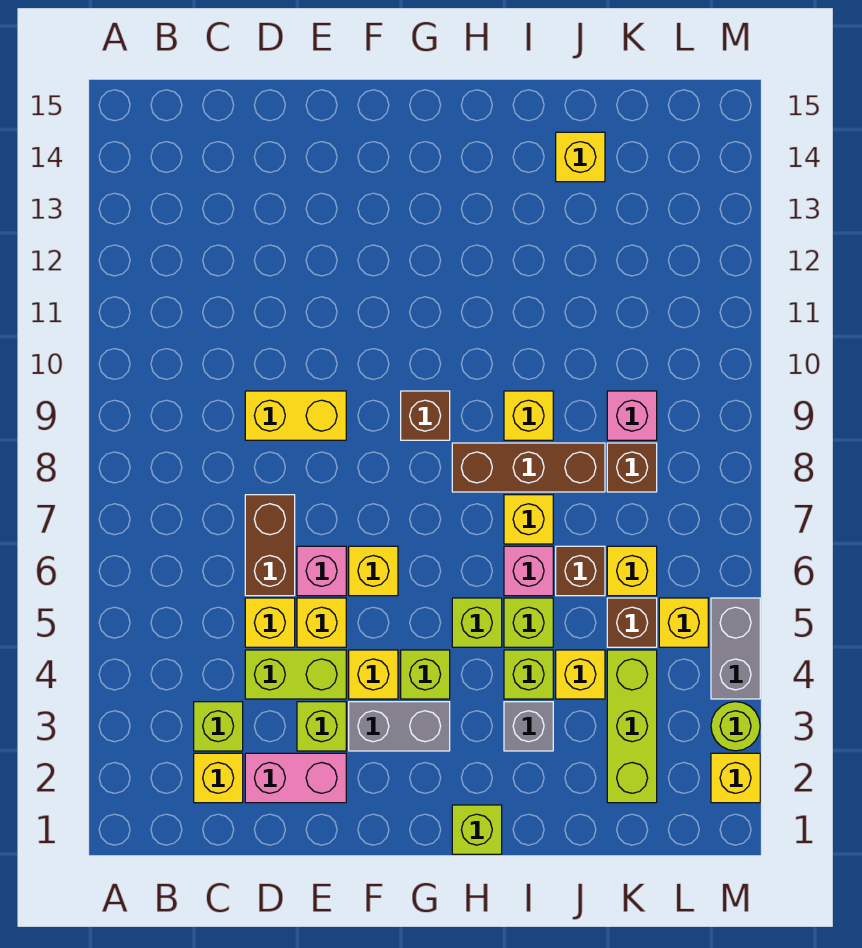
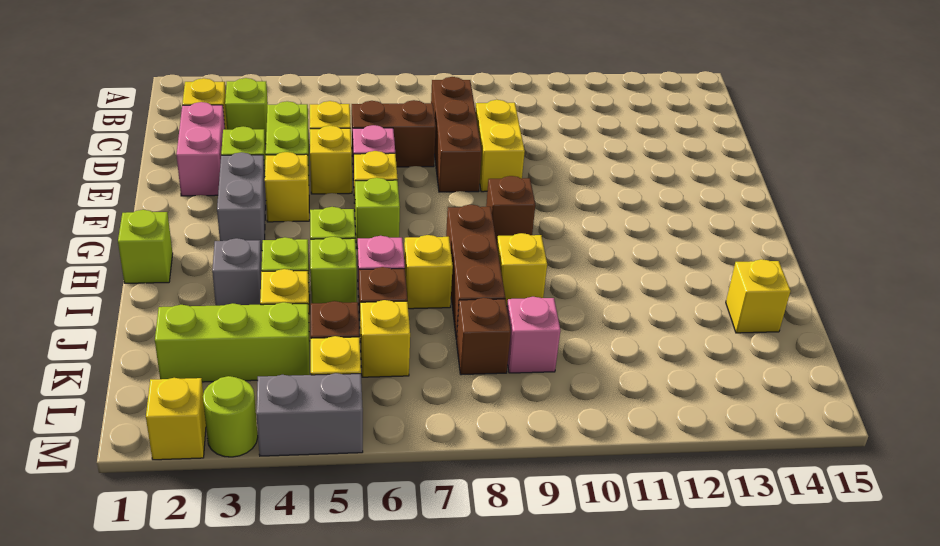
none -> brown brick C8:E8 level 1
lime brick G4 level 1 -> lime brick G6 level 1

